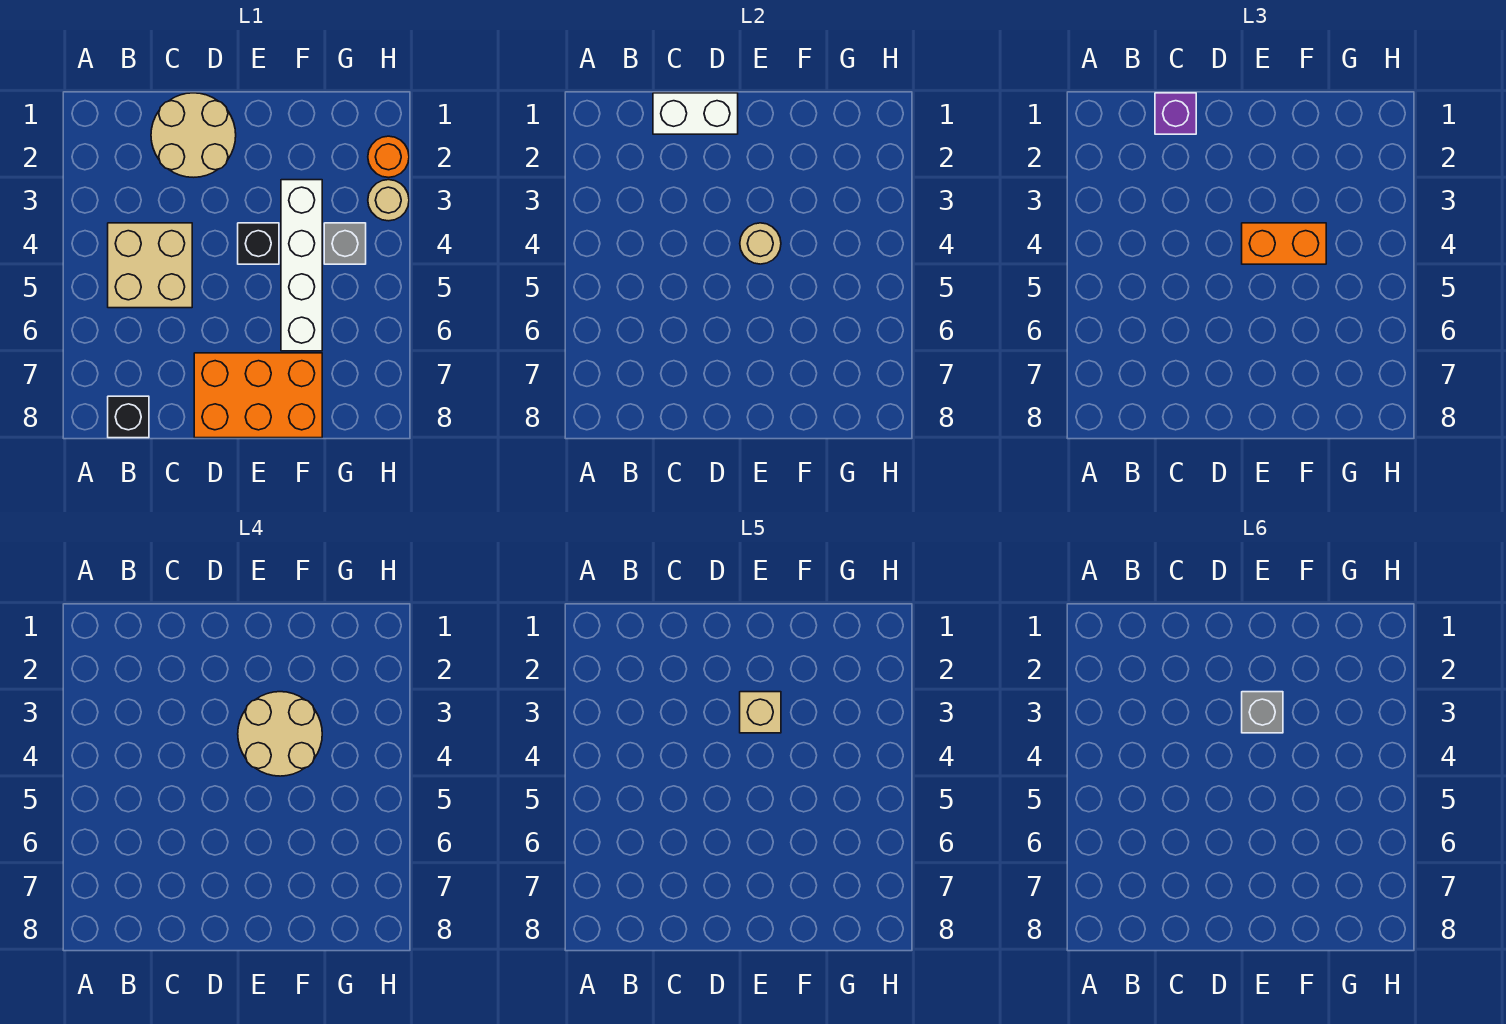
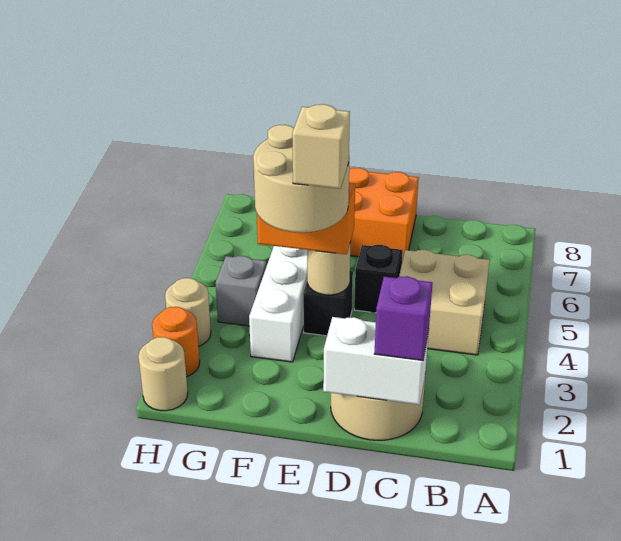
black brick B8 level 1 -> black brick D5 level 1
grey brick E3 level 6 -> none
none -> tan round brick H1 level 1

